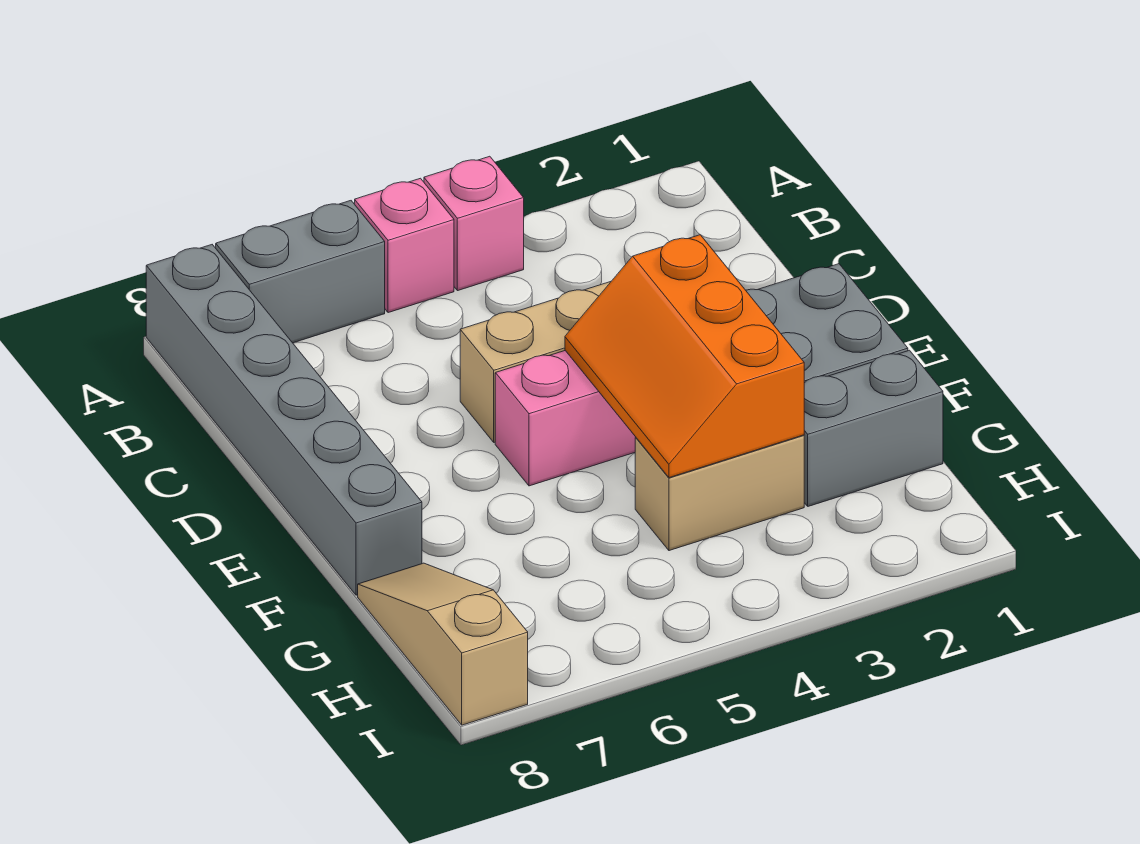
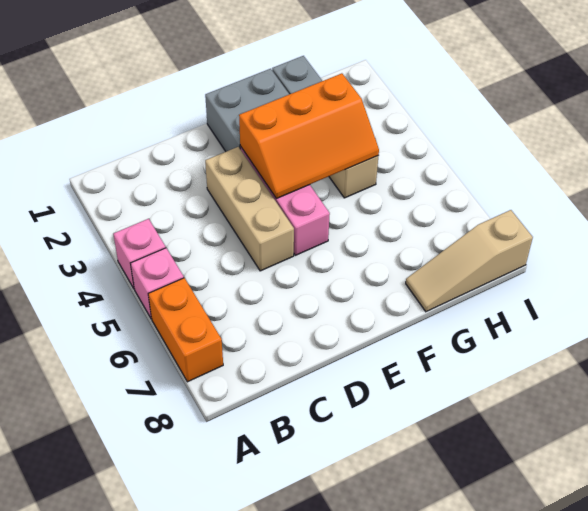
grey brick A6:A7 level 1 -> orange brick A6:A7 level 1
grey brick A8:F8 level 1 -> none

